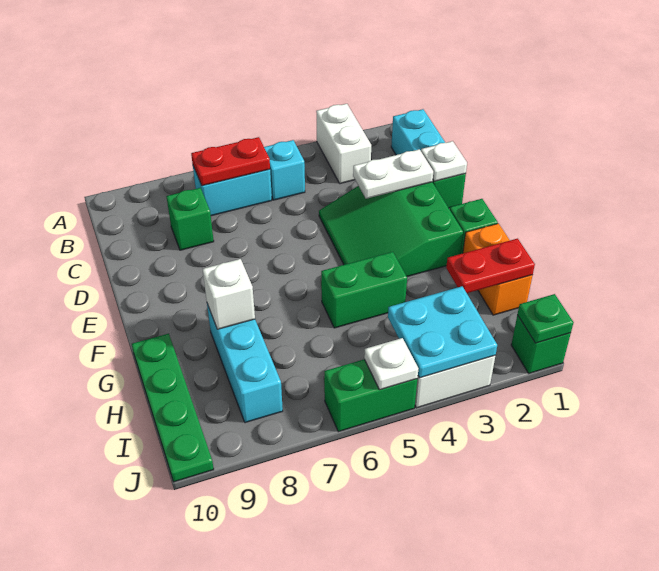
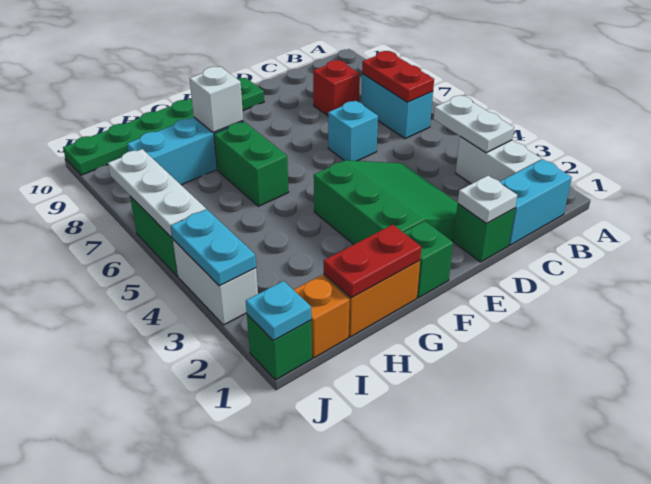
white brick A3:B3 level 1 -> white brick B2:B3 level 1
cyan brick B5 level 1 -> cyan brick D6 level 1
green brick C8 level 1 -> red brick C8 level 1
green slope D2:F4 level 1 top 2 -> green slope D2:F4 level 1 top F
white plate D2:D3 level 2 -> white plate B3:B4 level 2
green brick G4:G5 level 1 -> green brick G6:G7 level 1
green plate G10:J10 level 1 -> green plate E10:J10 level 1
red plate H1:H2 level 2 -> red plate G1:H1 level 2
none -> orange brick I1 level 1
cyan plate I3:J4 level 2 -> cyan plate J3:J4 level 2
green plate J1 level 2 -> cyan plate J1 level 2
white plate J5 level 2 -> white plate J5:J7 level 2

